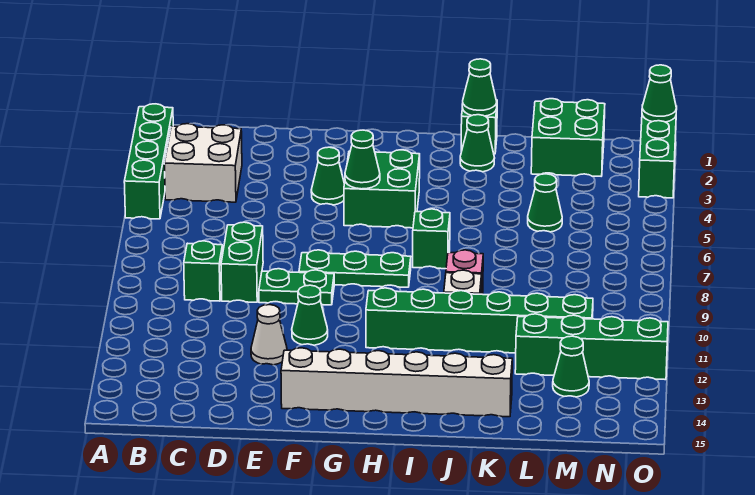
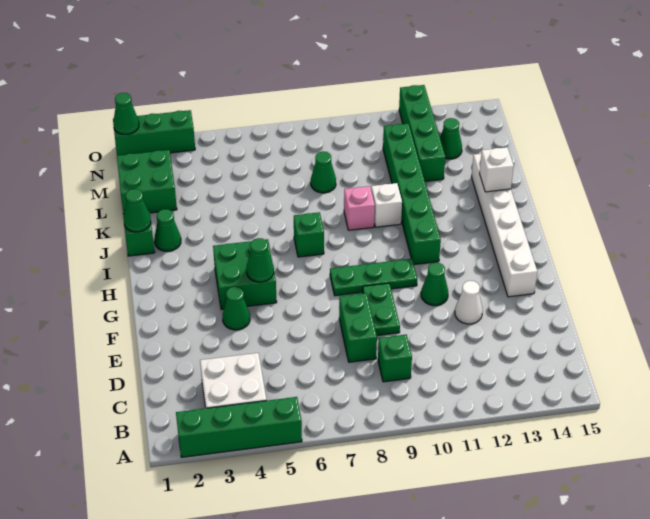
green brick D8:D9 level 1 -> green brick D8:E8 level 1
green plate F8:H8 level 1 -> green plate G8:G10 level 1
none -> white brick J14 level 2
green cone L5 level 1 -> green cone L8 level 1

